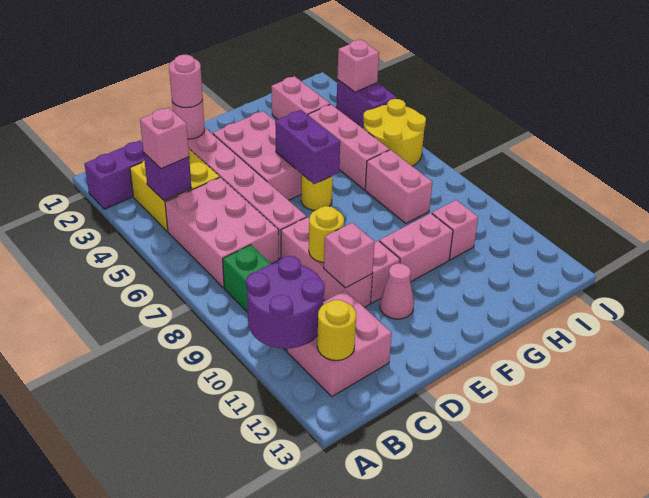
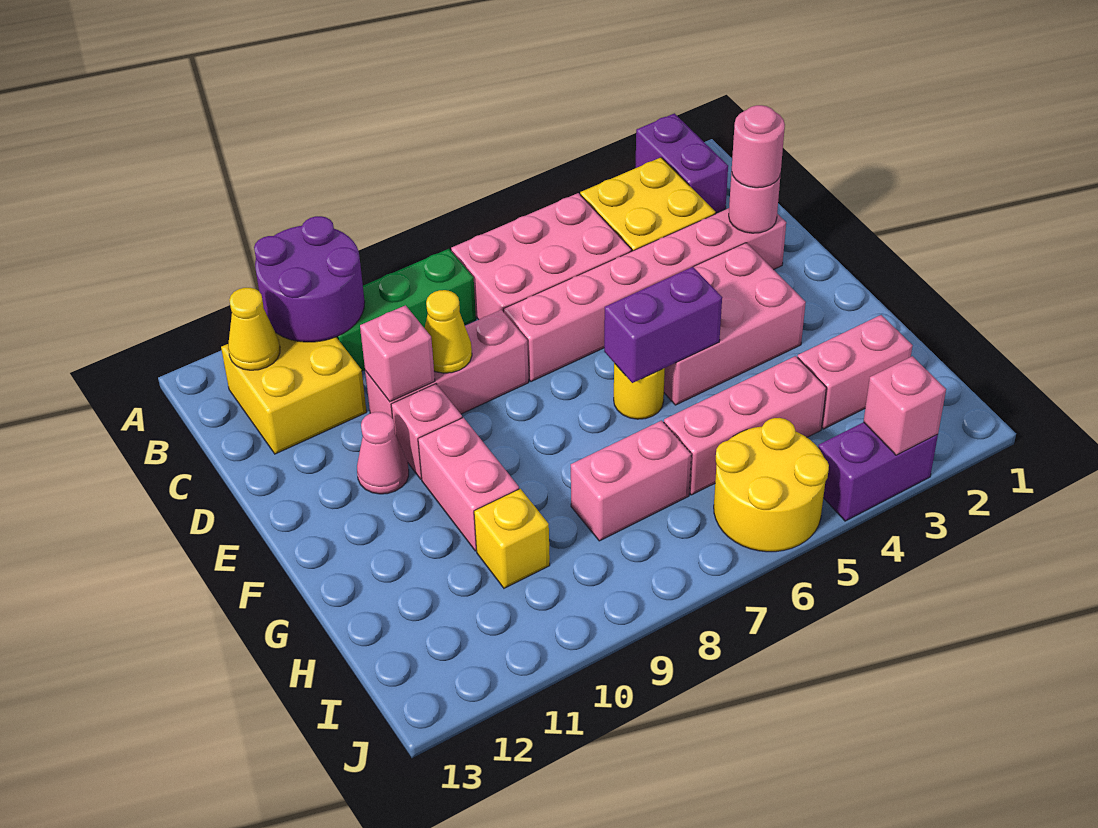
purple brick B4 level 2 -> none
pink brick B4 level 3 -> none
pink brick B11:C12 level 1 -> yellow brick B11:C12 level 1
yellow round brick B12 level 2 -> yellow cone B12 level 2
yellow round brick D9 level 2 -> yellow cone D9 level 2
pink brick H10 level 1 -> yellow brick H10 level 1

